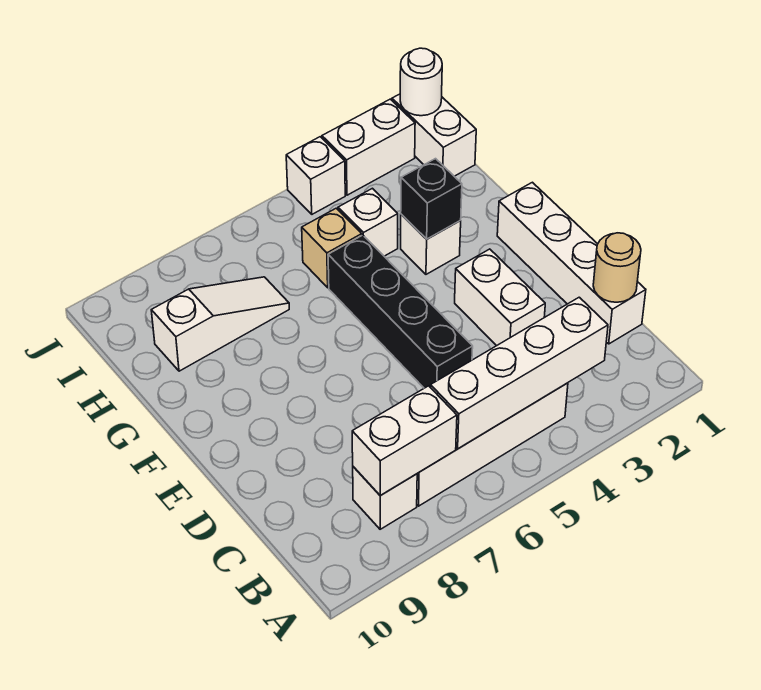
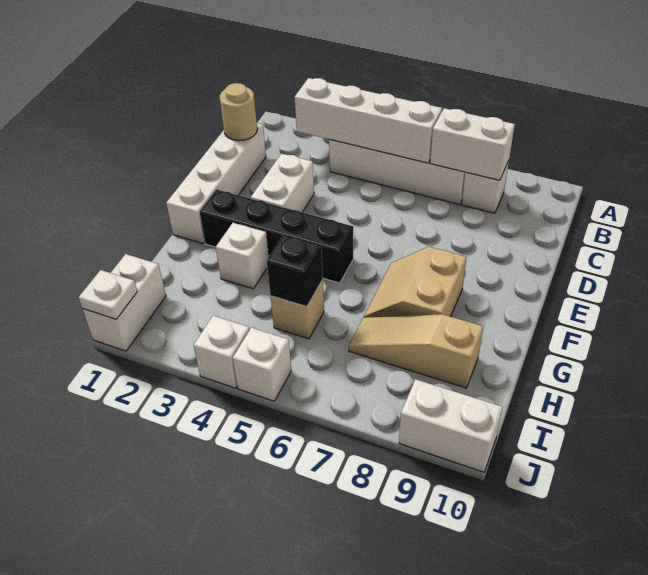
black brick D5:G5 level 1 -> black brick F2:F5 level 1
none -> tan slope F7:G8 level 1 top 8
black brick G3 level 2 -> black brick H5 level 2
white brick H4 level 1 -> white brick J5 level 1
white slope H7:H9 level 1 top 9 -> tan slope H7:H9 level 1 top 9
white round brick J1 level 2 -> white plate J1 level 2
white brick J2:J3 level 1 -> white brick J9:J10 level 1

